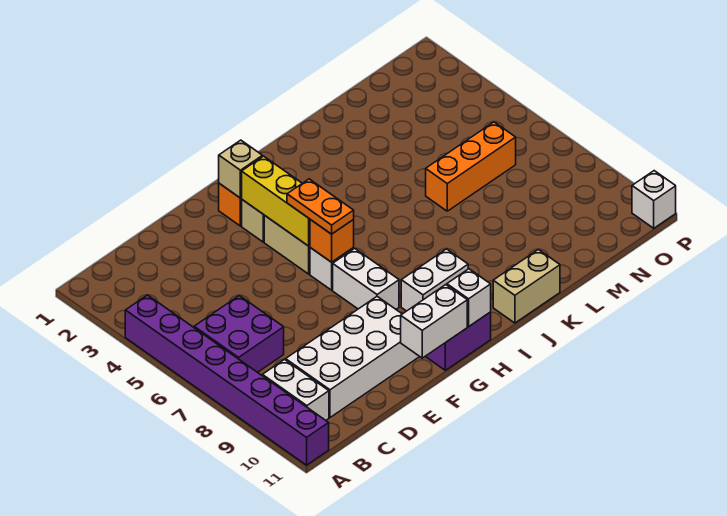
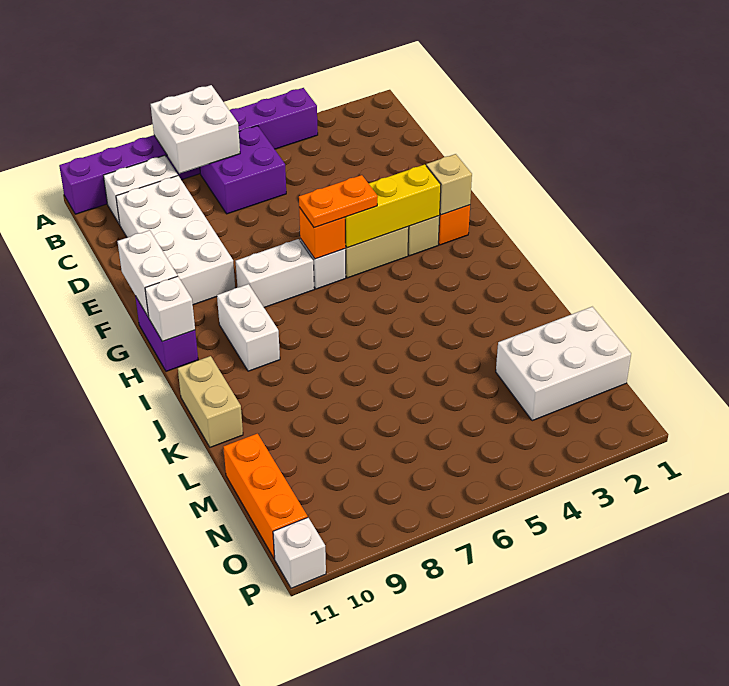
none -> white brick A7:B8 level 2
orange brick L6:N6 level 1 -> orange brick M11:O11 level 1
none -> white brick M1:N3 level 1

